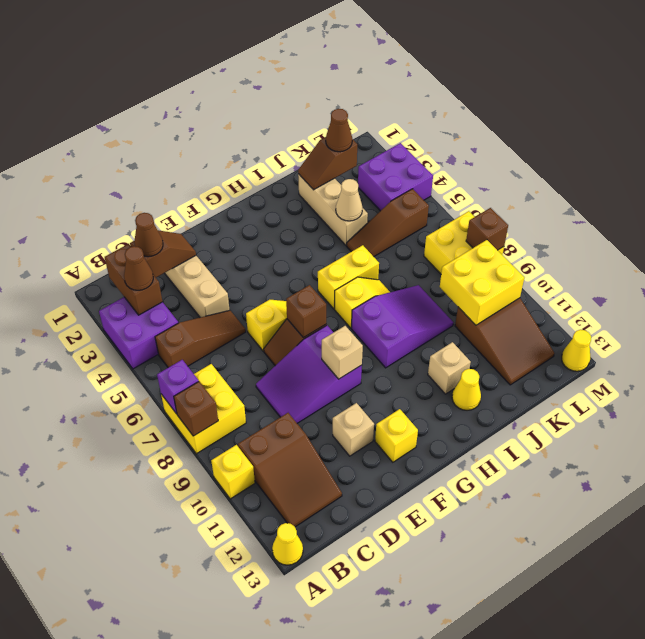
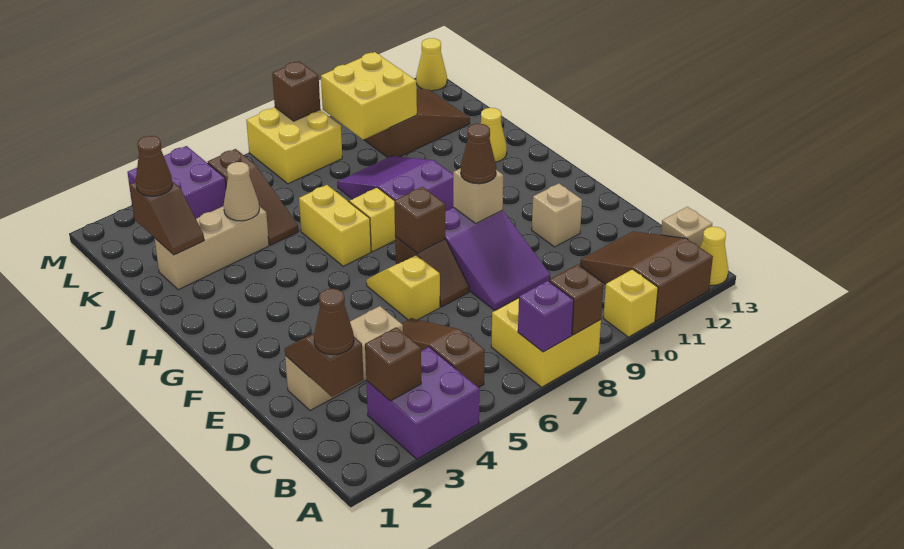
brown brick B2:B3 level 2 -> brown brick B3 level 2
brown cone B3 level 3 -> brown cone F9 level 3
brown slope B10:C12 level 1 top 10 -> brown slope A11:C12 level 1 top A
yellow brick F12 level 1 -> none
tan brick I11 level 1 -> tan brick B13 level 1

